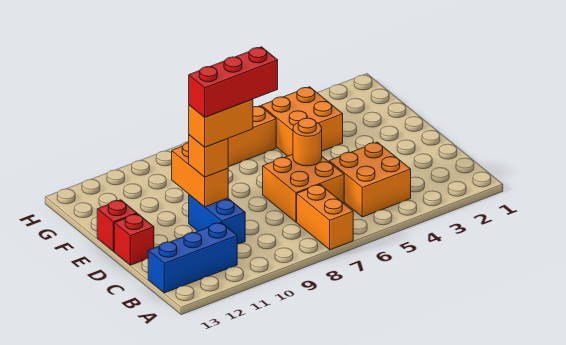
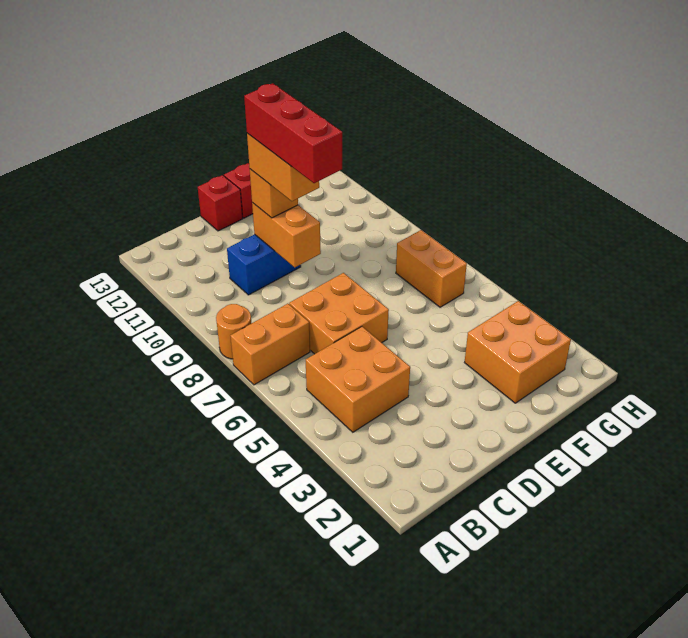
blue brick B11:B13 level 1 -> none
orange round brick D6 level 2 -> orange round brick A8 level 1
orange brick D10:E10 level 2 -> orange brick D9:D10 level 2
orange brick F4:G5 level 1 -> orange brick F2:G3 level 1

